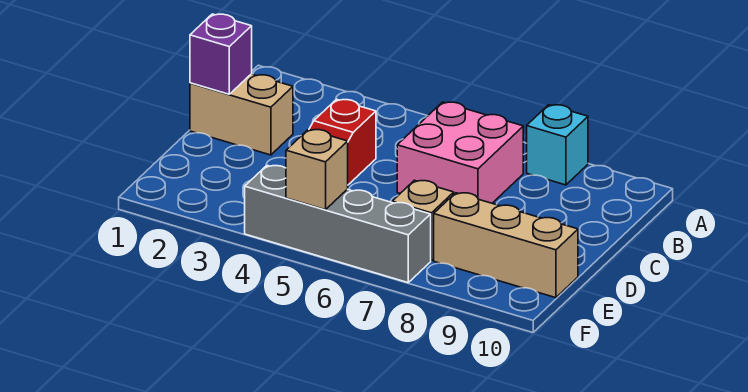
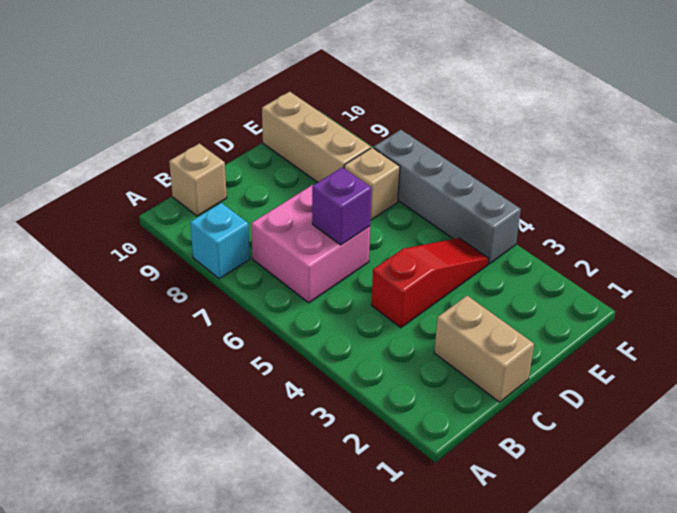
purple brick C1 level 2 -> purple brick C6 level 2
tan brick F5 level 2 -> tan brick B10 level 1

